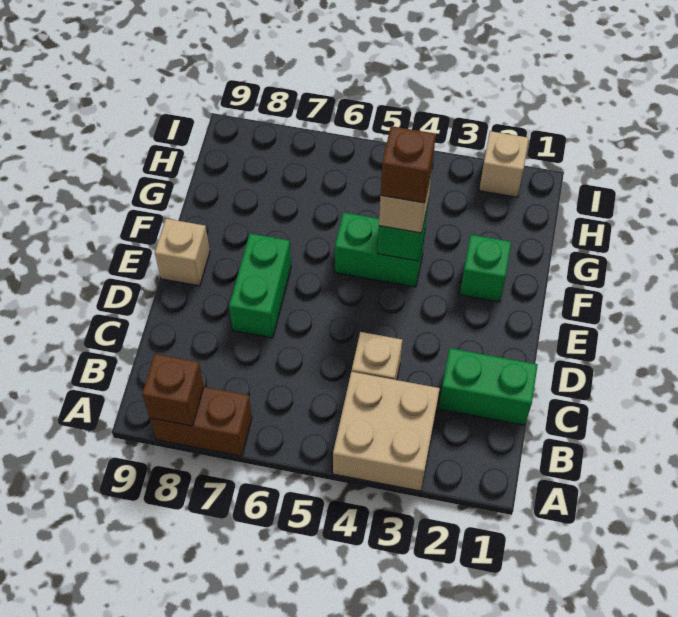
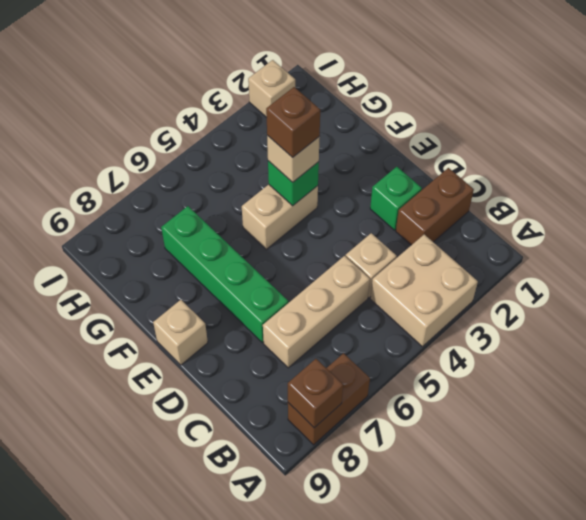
green brick C1:C2 level 1 -> brown brick C1:C2 level 1
none -> tan brick C5:C7 level 1
green brick D7:E7 level 1 -> green brick D7:G7 level 1
green brick F2 level 1 -> green brick D2 level 1
green brick F4:F5 level 1 -> tan brick F4:F5 level 1

